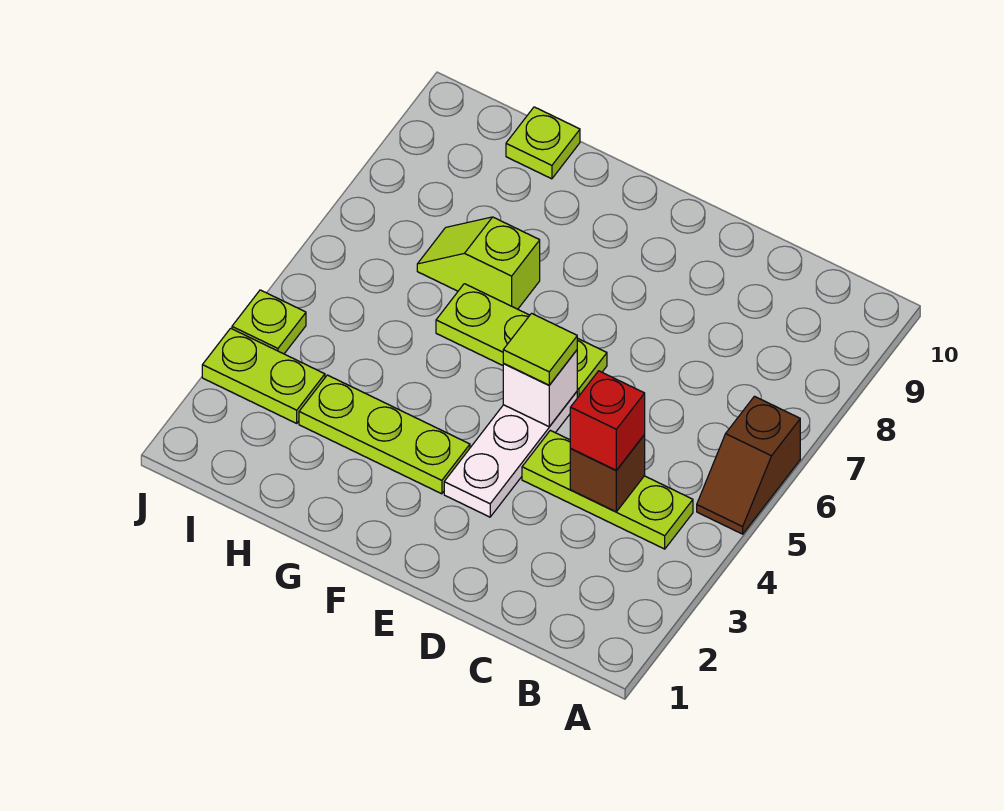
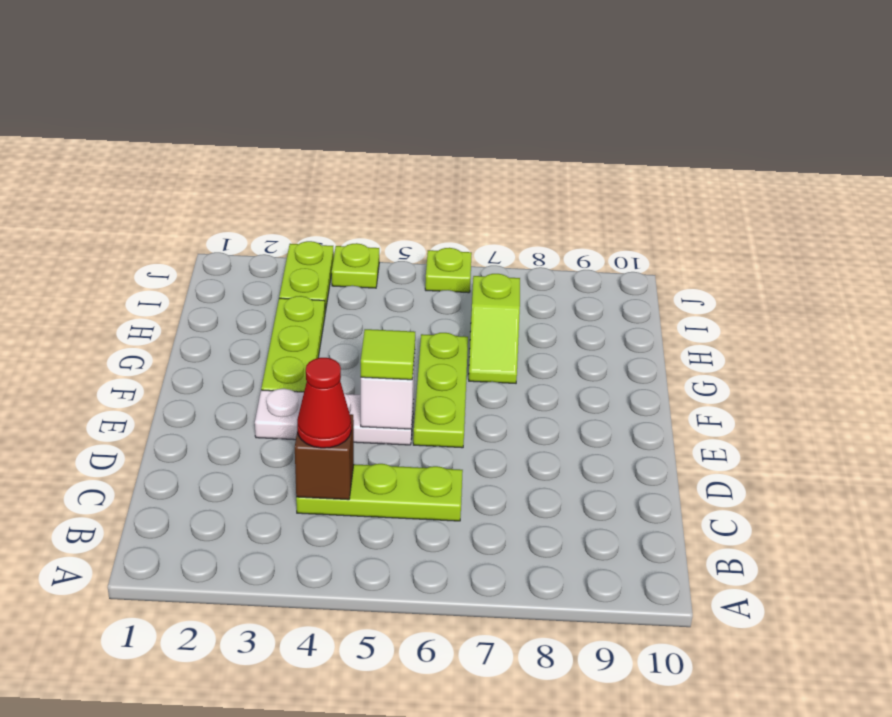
brown slope A5:A6 level 1 top 6 -> none
lime plate B4:D4 level 1 -> lime plate C4:C6 level 1
red brick C4 level 3 -> red cone C4 level 3
lime slope G7:H7 level 1 top G -> lime slope G7:H7 level 1 top H
lime plate H10 level 1 -> lime plate J6 level 1

